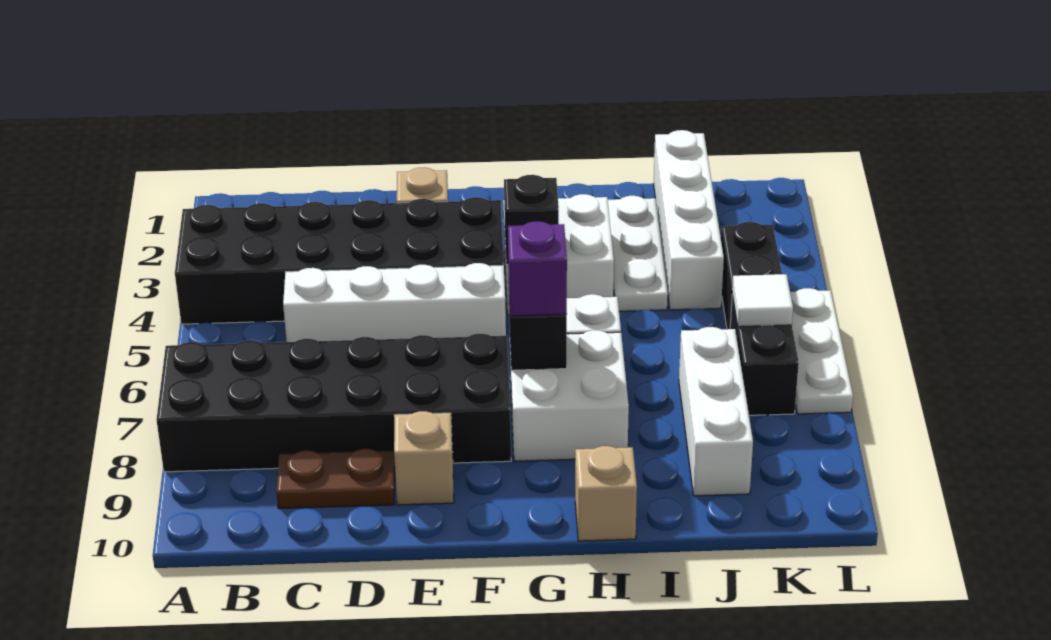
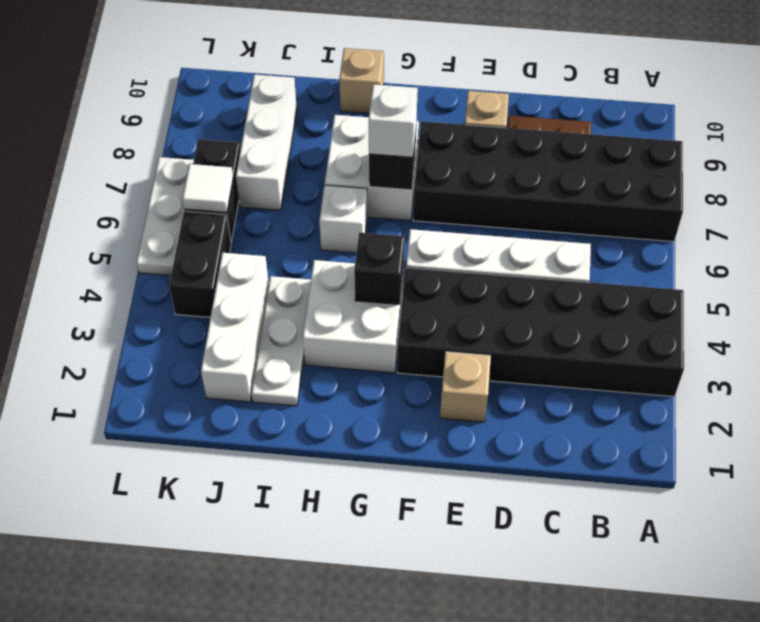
purple brick G7 level 3 -> white brick G7 level 3
white brick J1:J4 level 1 -> white brick J2:J4 level 1

